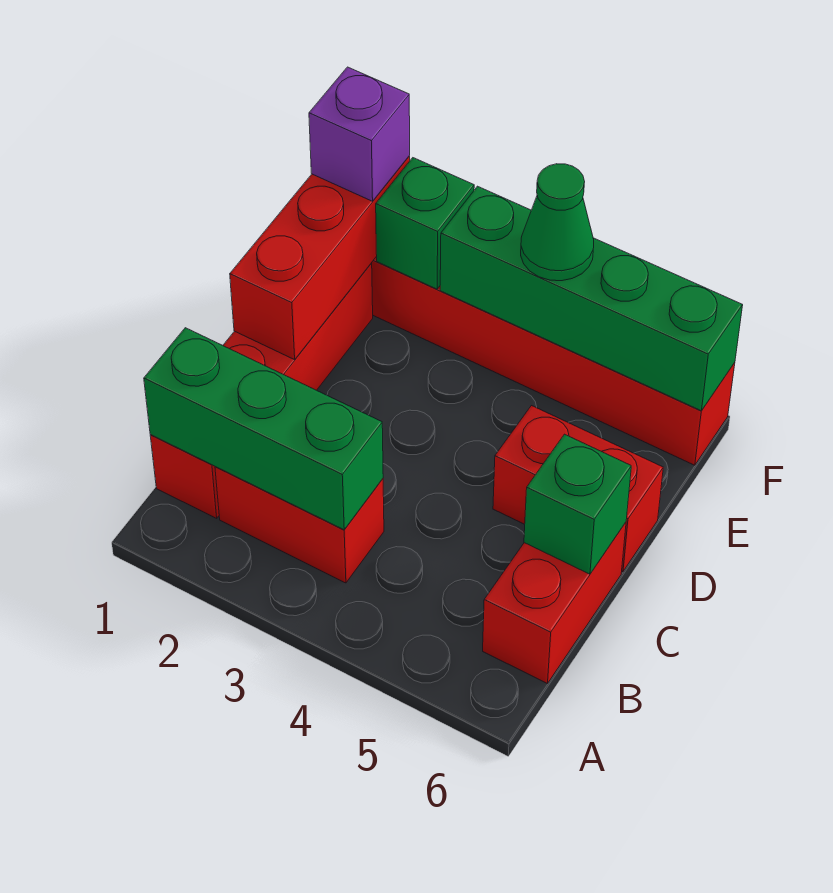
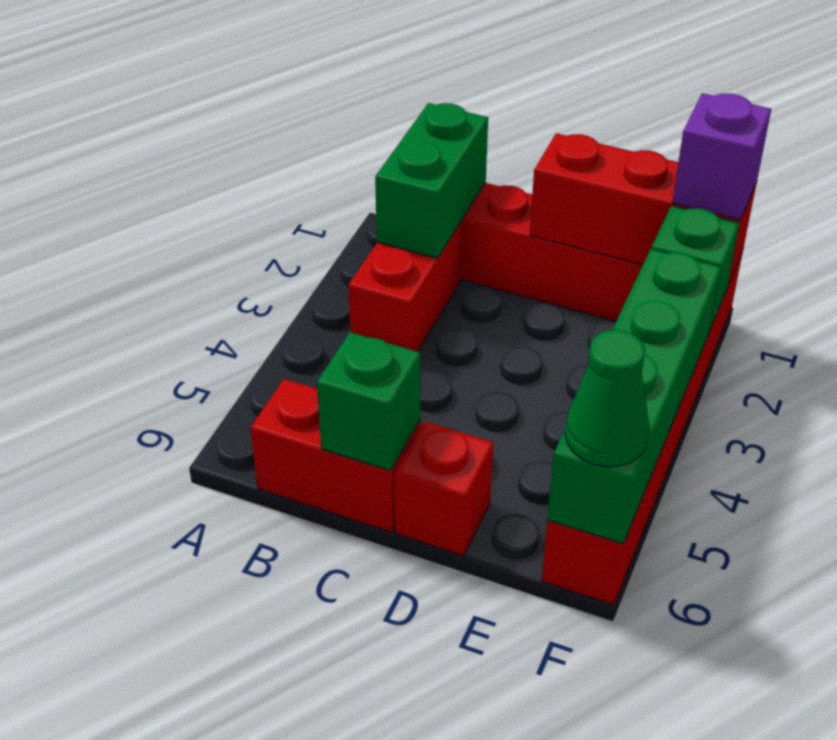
green brick B1:B3 level 2 -> green brick B1:B2 level 2
red brick D5:D6 level 1 -> red brick D6 level 1
green cone F4 level 3 -> green cone F6 level 3

